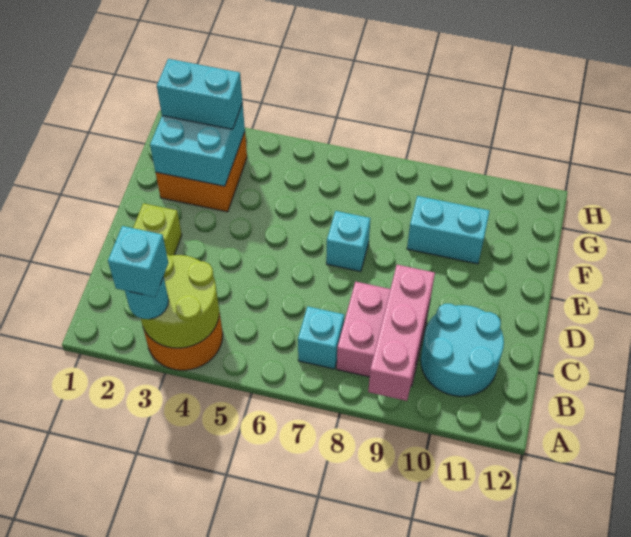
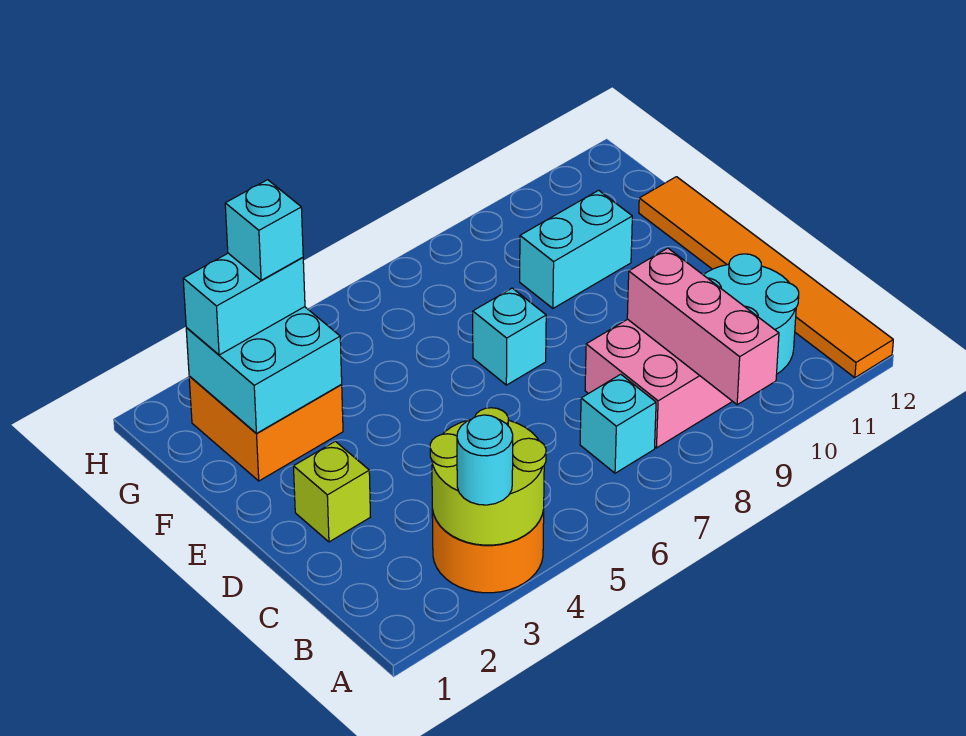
cyan brick A3 level 4 -> cyan brick G3 level 4
none -> orange tile A12:F12 level 1

